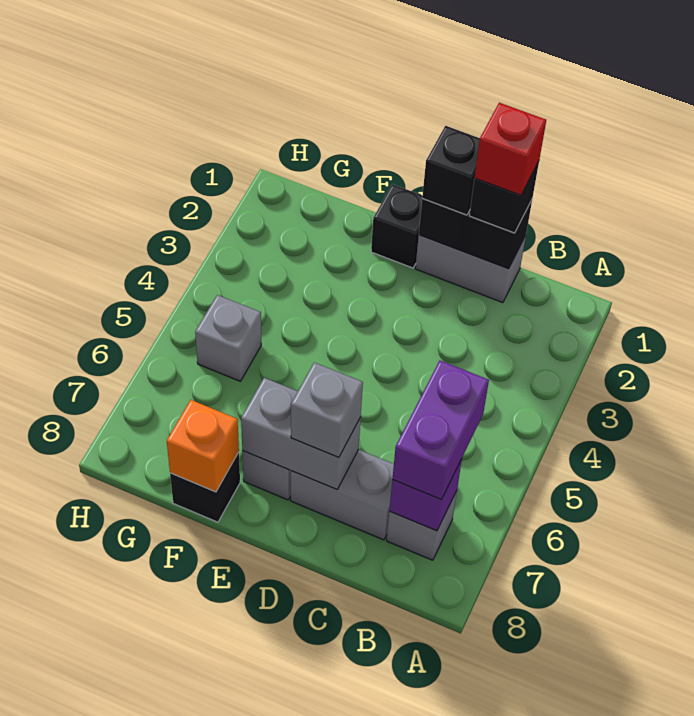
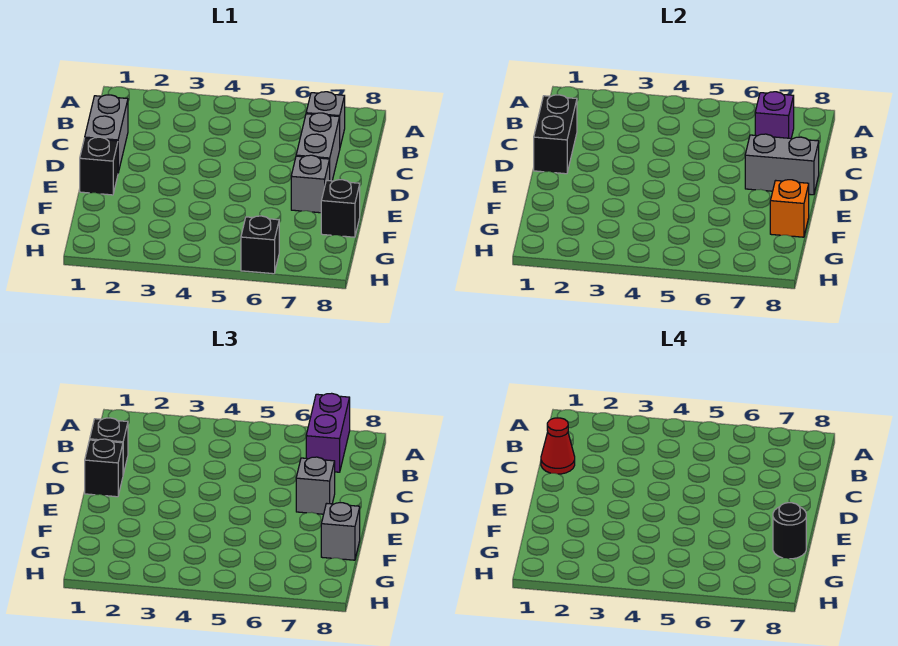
purple brick B6:B7 level 3 -> purple brick A7:B7 level 3
red brick C1 level 4 -> red cone C1 level 4
grey brick D7:E7 level 2 -> grey brick D7:D8 level 2
none -> black round brick F8 level 4
grey brick G5 level 1 -> grey brick F8 level 3
none -> black brick H6 level 1

